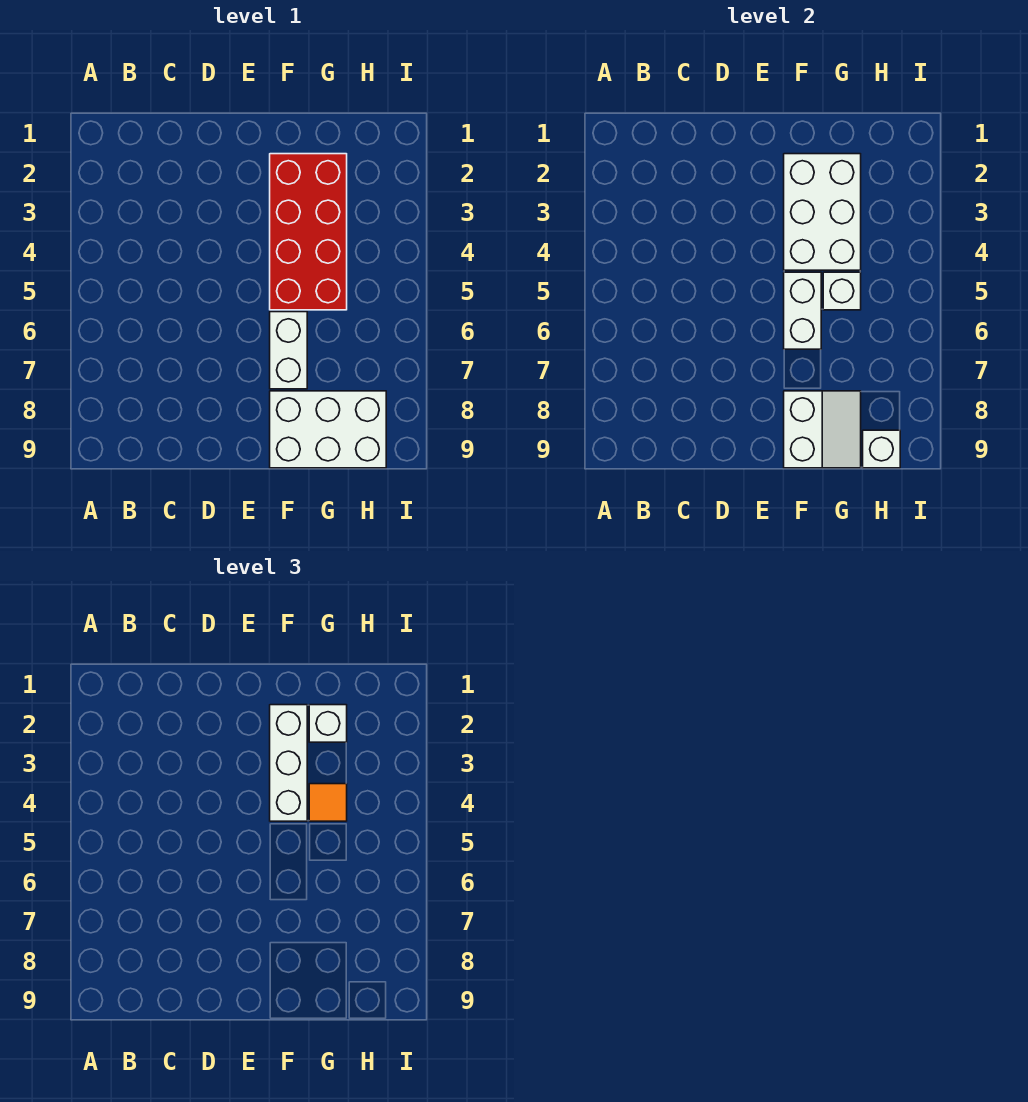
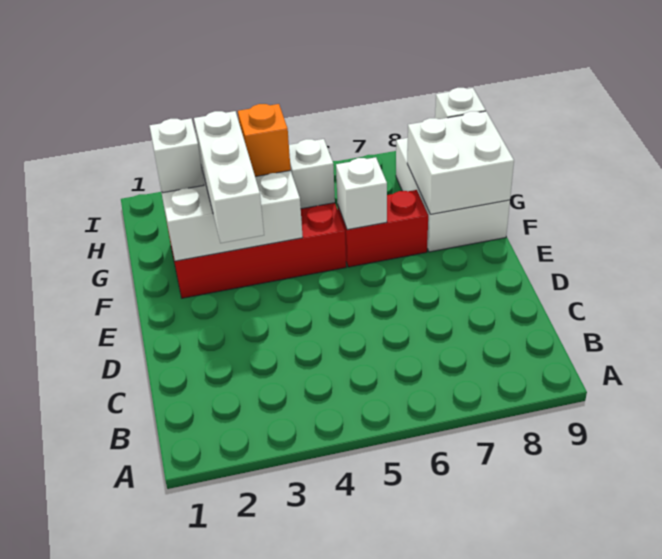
white brick F2:F4 level 3 -> white brick E3:G3 level 3
white brick F5:F6 level 2 -> white brick F6 level 2
white brick F6:F7 level 1 -> red brick F6:F7 level 1
white slope F8:G9 level 2 top F -> white brick F8:G9 level 2
orange tile G4 level 3 -> orange brick G4 level 3

